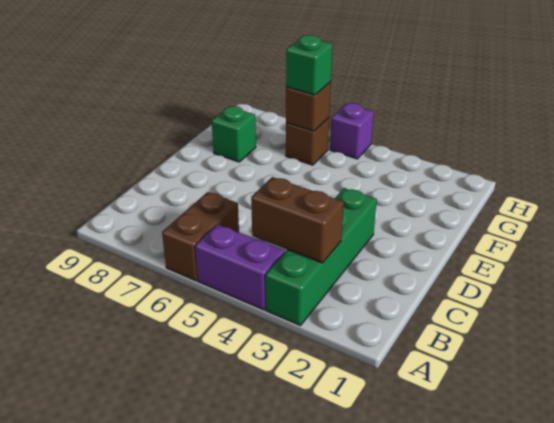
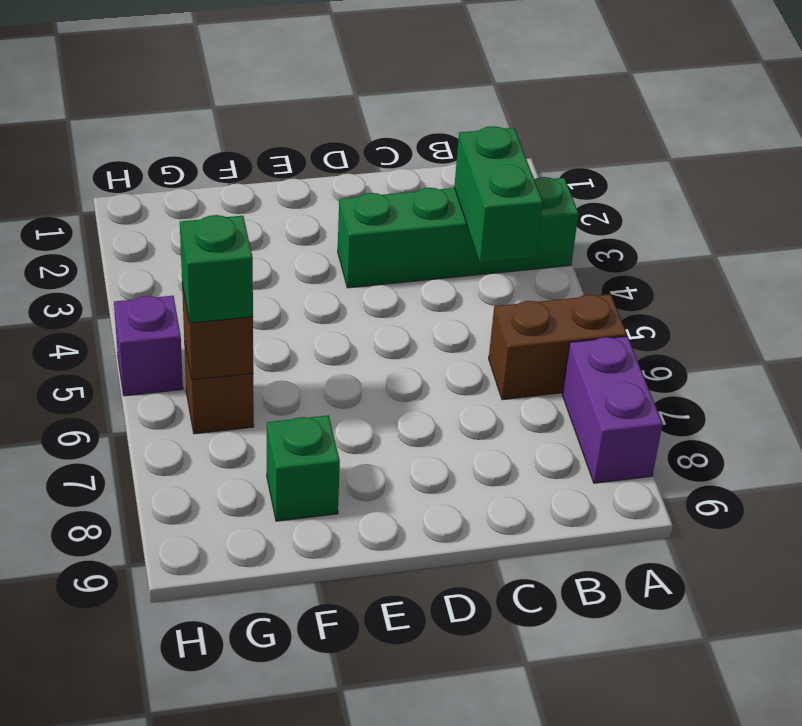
purple brick A4:A5 level 1 -> purple brick A7:A8 level 1
brown brick B3:B4 level 2 -> green brick B3:B4 level 2

